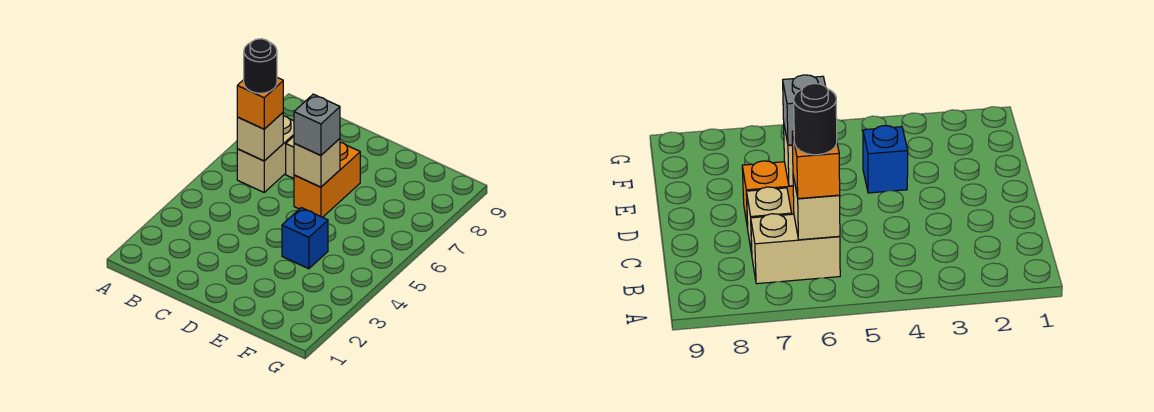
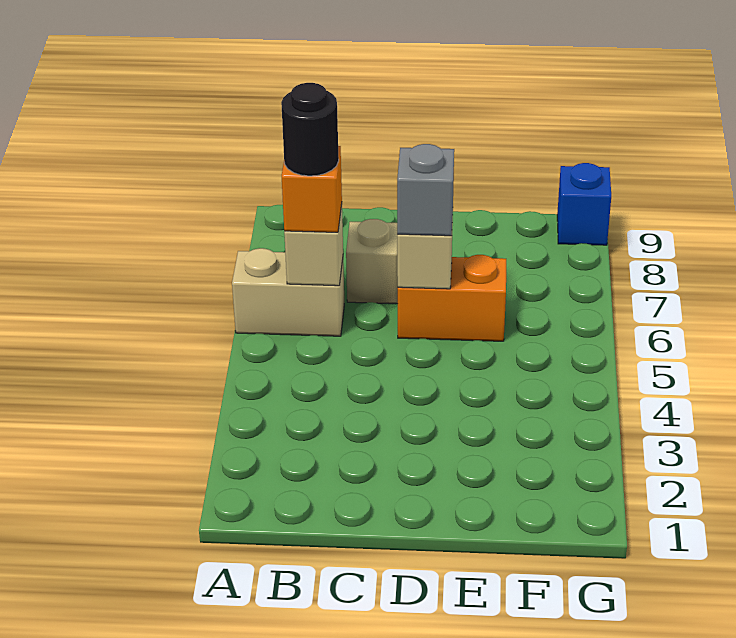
tan brick B6:B7 level 1 -> tan brick A6:B6 level 1
orange brick D6:D7 level 1 -> orange brick D6:E6 level 1
blue brick E4 level 1 -> blue brick G9 level 1

